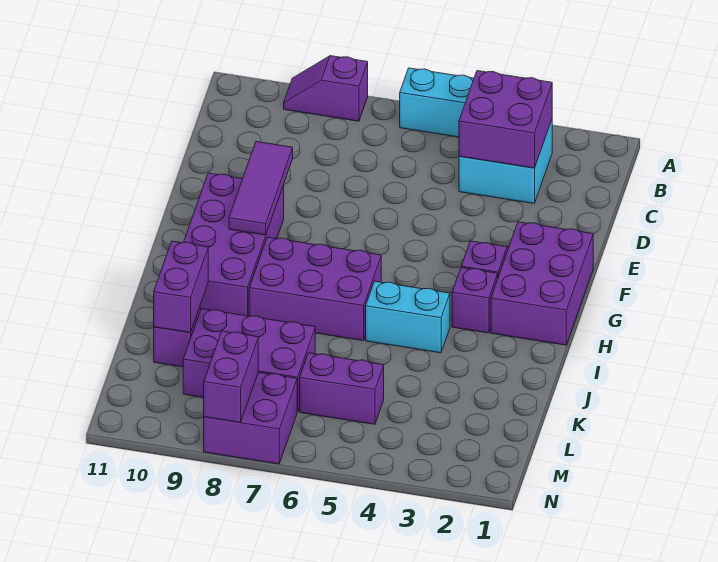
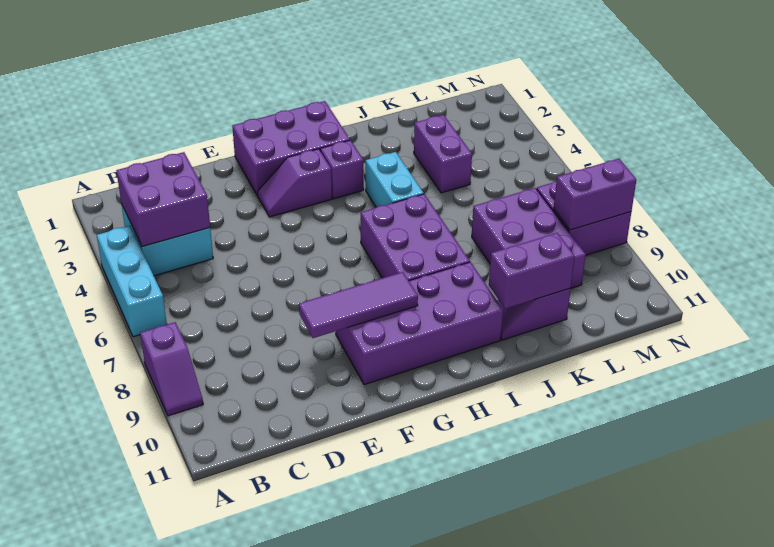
purple brick L5:L6 level 1 -> purple brick K3:K4 level 1

